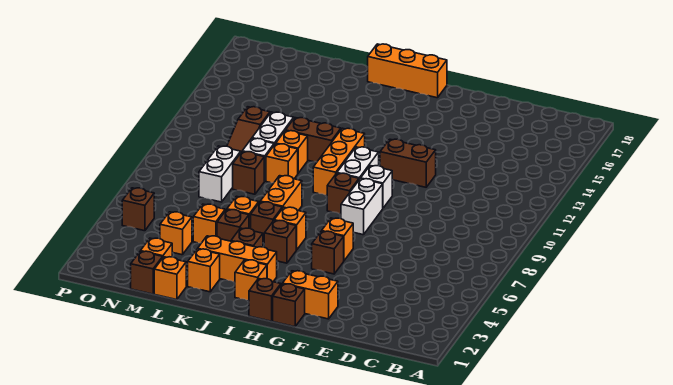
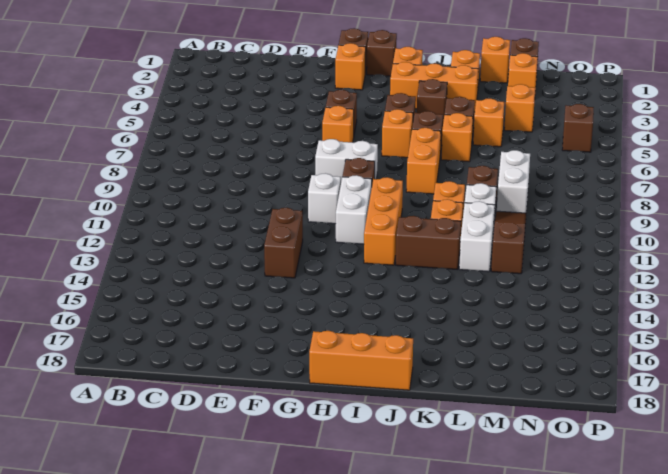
orange brick F2:G2 level 1 -> orange brick G2 level 1
brown brick F12:G12 level 1 -> brown brick F12:F13 level 1
white brick G8:G9 level 1 -> white brick G8:H8 level 1

